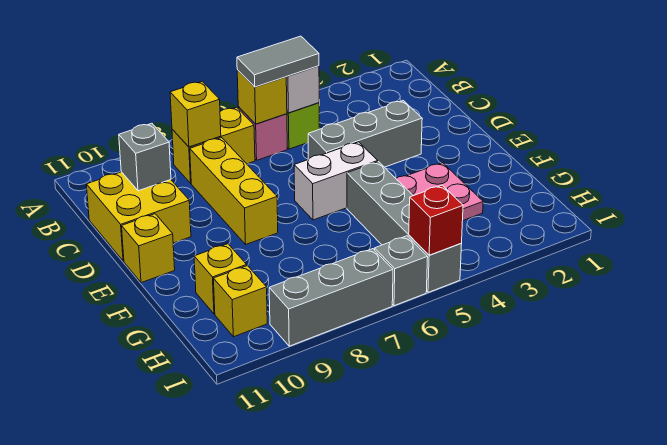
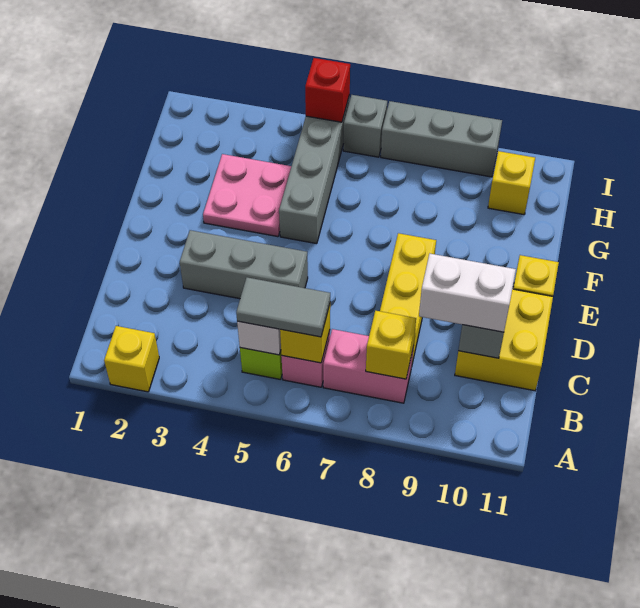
yellow brick B7:B8 level 1 -> pink brick B7:B8 level 1
white brick E5:E6 level 1 -> white brick C9:C10 level 3
yellow brick G10 level 1 -> yellow brick A2 level 1

